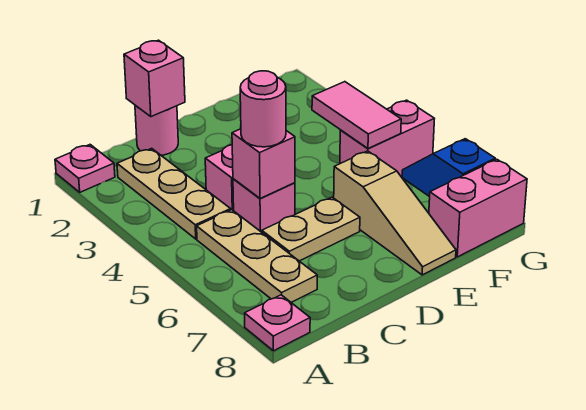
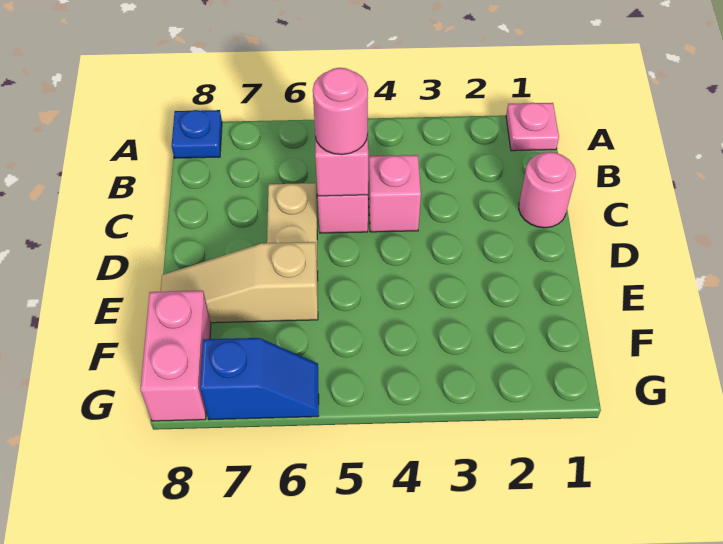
pink plate A8 level 1 -> blue plate A8 level 1
tan plate B2:B4 level 1 -> none
tan plate B5:B7 level 1 -> none
pink brick C1 level 2 -> none
pink tile F4:F5 level 2 -> none
pink brick F5:G5 level 1 -> none

